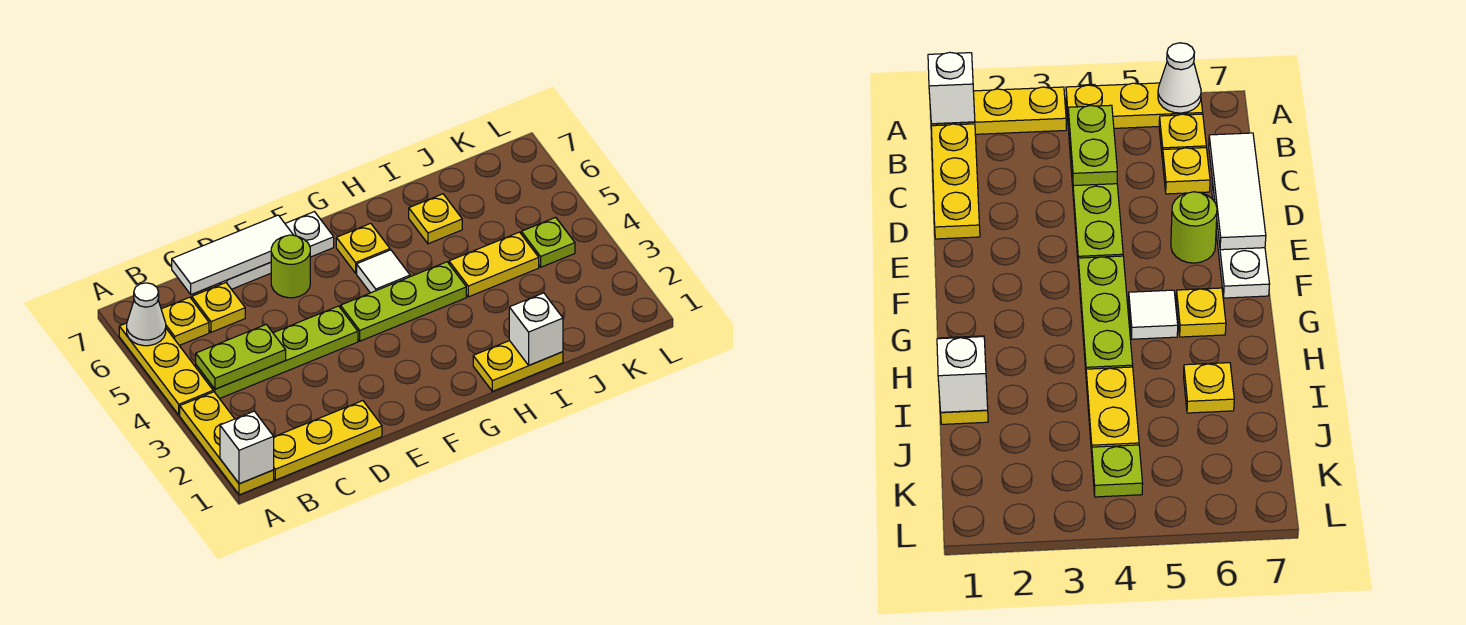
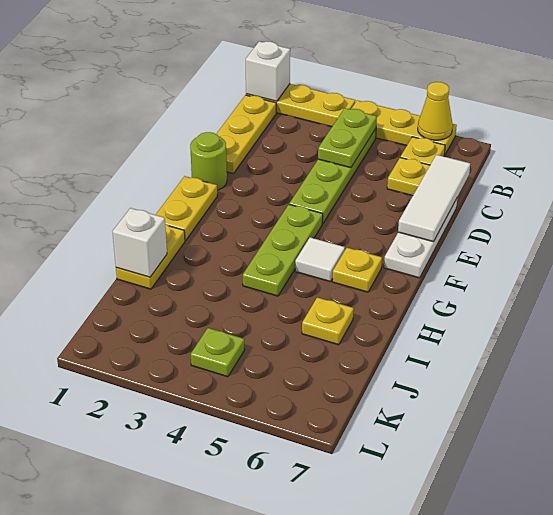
white cone A6 level 2 -> yellow cone A6 level 2
lime round brick E6 level 1 -> lime round brick E1 level 1
yellow plate I4:J4 level 1 -> yellow plate F1:G1 level 1

